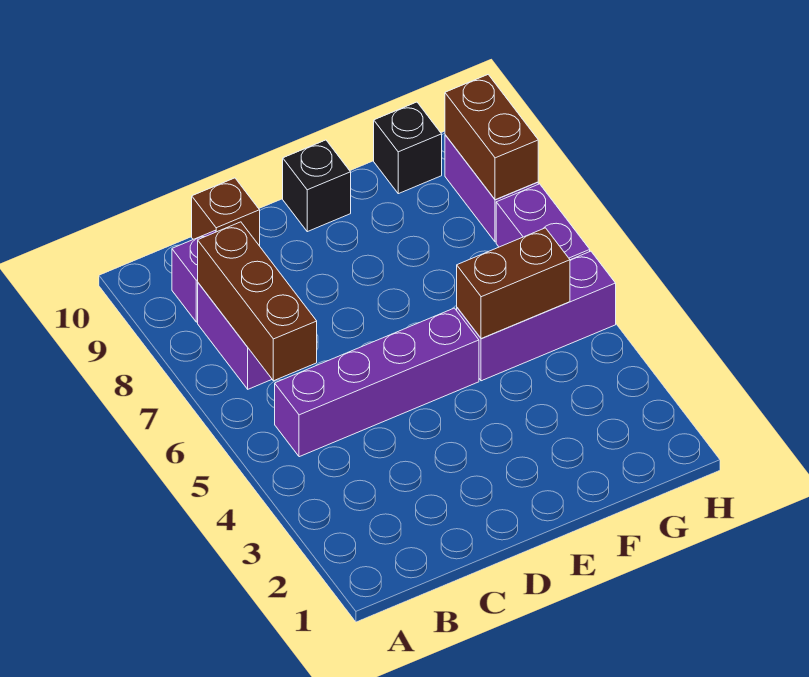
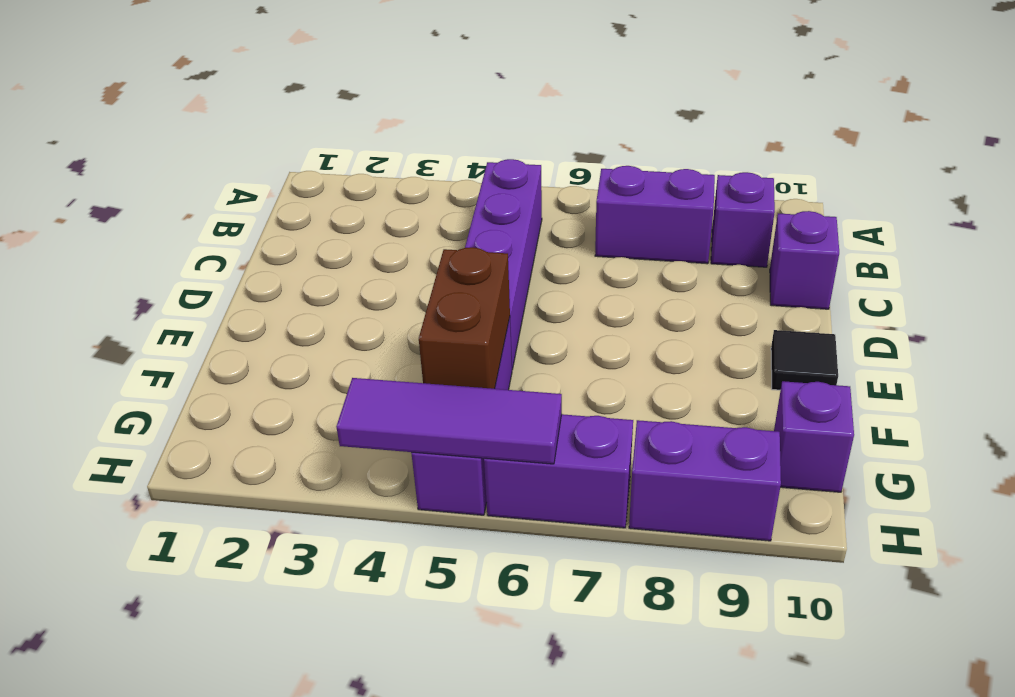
brown brick B6:B8 level 2 -> none
brown brick C10 level 1 -> purple brick C10 level 1
black brick E10 level 1 -> black tile E10 level 1
black brick G10 level 1 -> purple brick G10 level 1
none -> purple tile H4:H6 level 2
brown brick H8:H9 level 2 -> none

